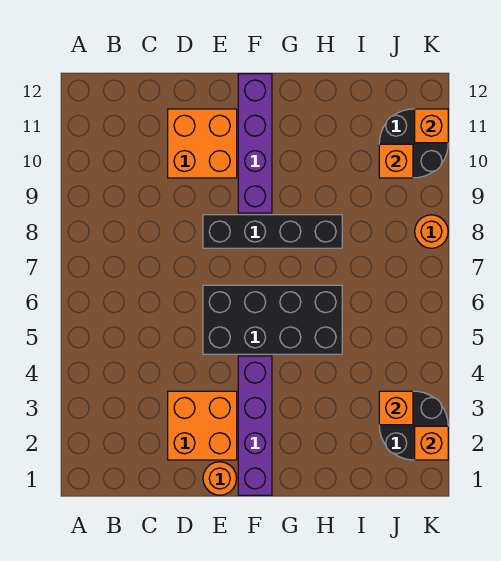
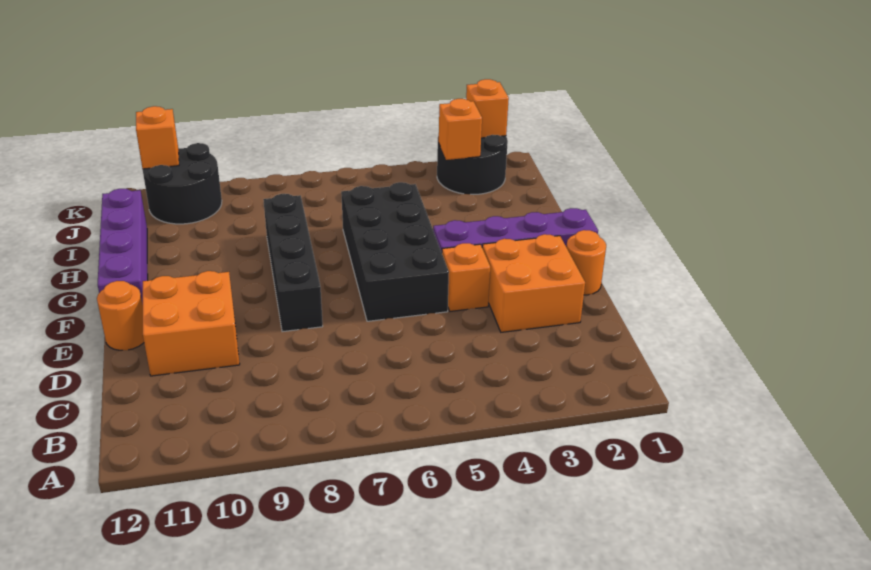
purple brick F9:F12 level 1 -> purple brick F12:I12 level 1
orange brick J10 level 2 -> orange brick E4 level 1
orange round brick K8 level 1 -> orange round brick E12 level 1

